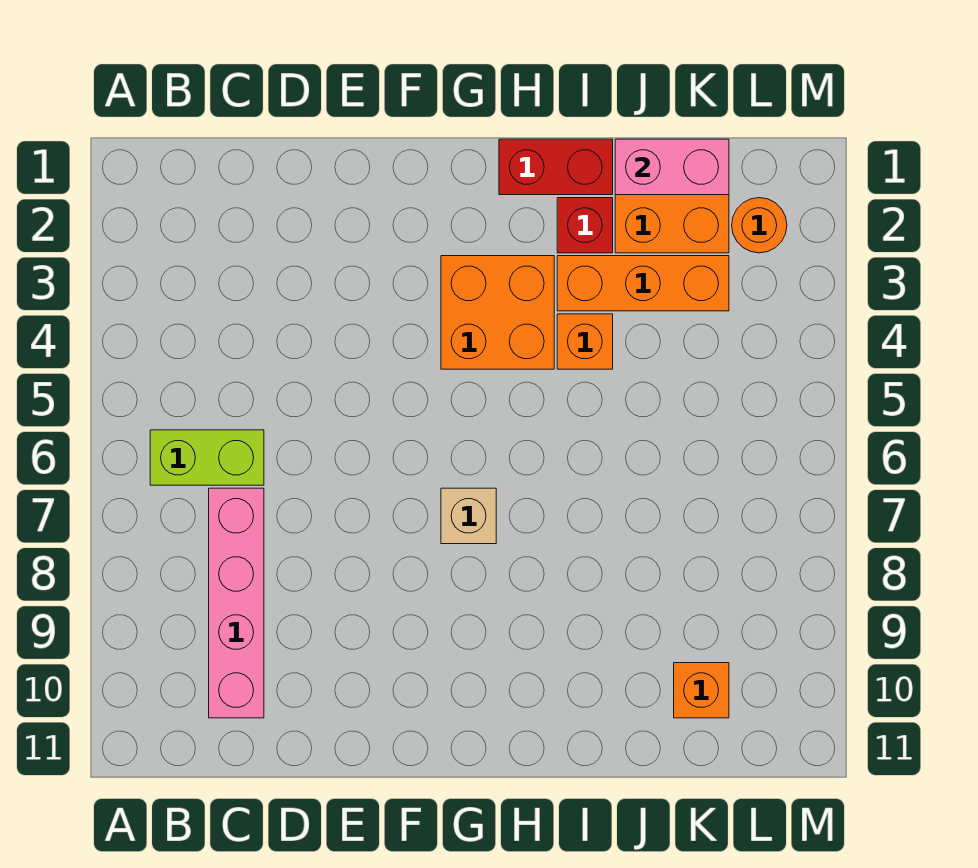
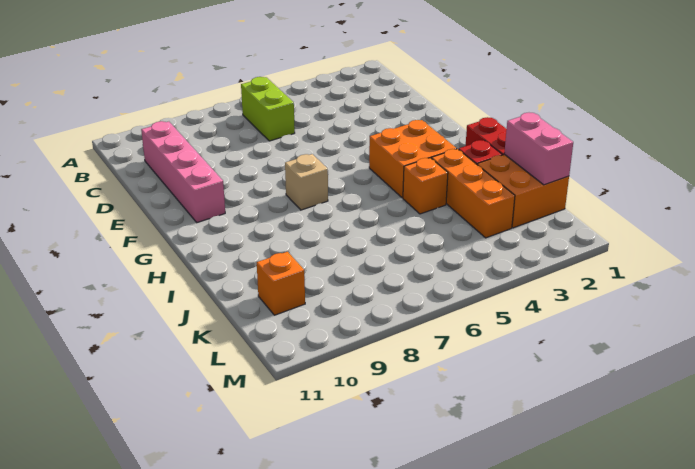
pink brick C7:C10 level 1 -> pink brick C10:F10 level 1
orange round brick L2 level 1 -> none

